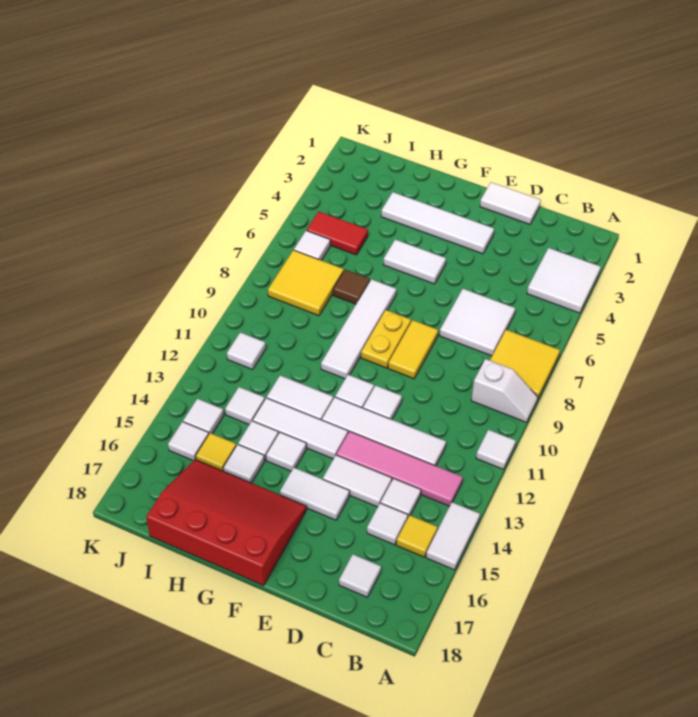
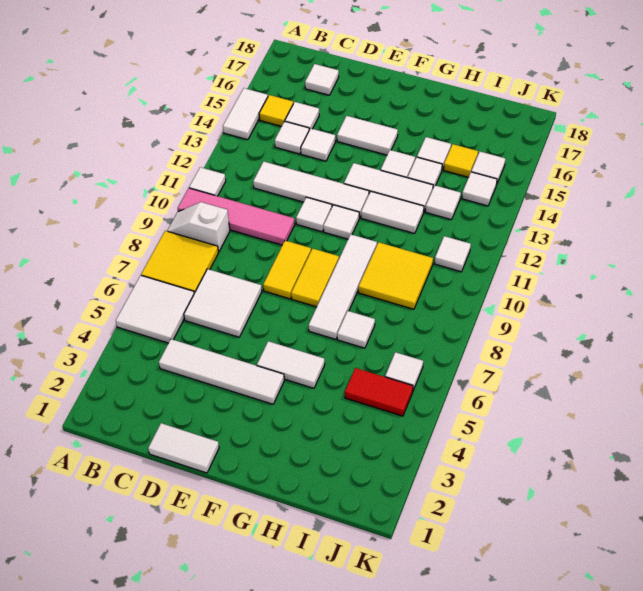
white tile A3:B4 level 1 -> white tile A5:B6 level 1
pink tile B13:E13 level 1 -> pink tile A10:D10 level 1
white tile D14:E14 level 1 -> white tile D14 level 1
white tile E3:H3 level 1 -> white tile C4:F4 level 1
yellow plate F8:F9 level 1 -> yellow tile F8:F9 level 1
red slope F16:I18 level 1 top 18 -> none
brown tile H7 level 1 -> white tile H7 level 1
yellow tile I7:J8 level 1 -> yellow tile H9:I10 level 1

